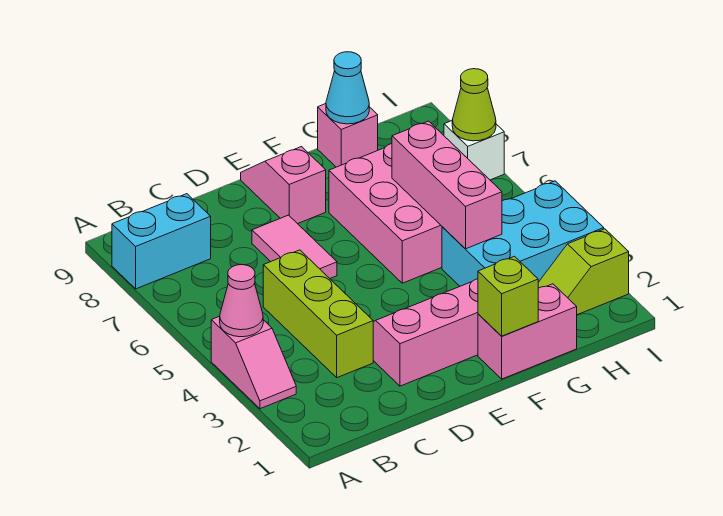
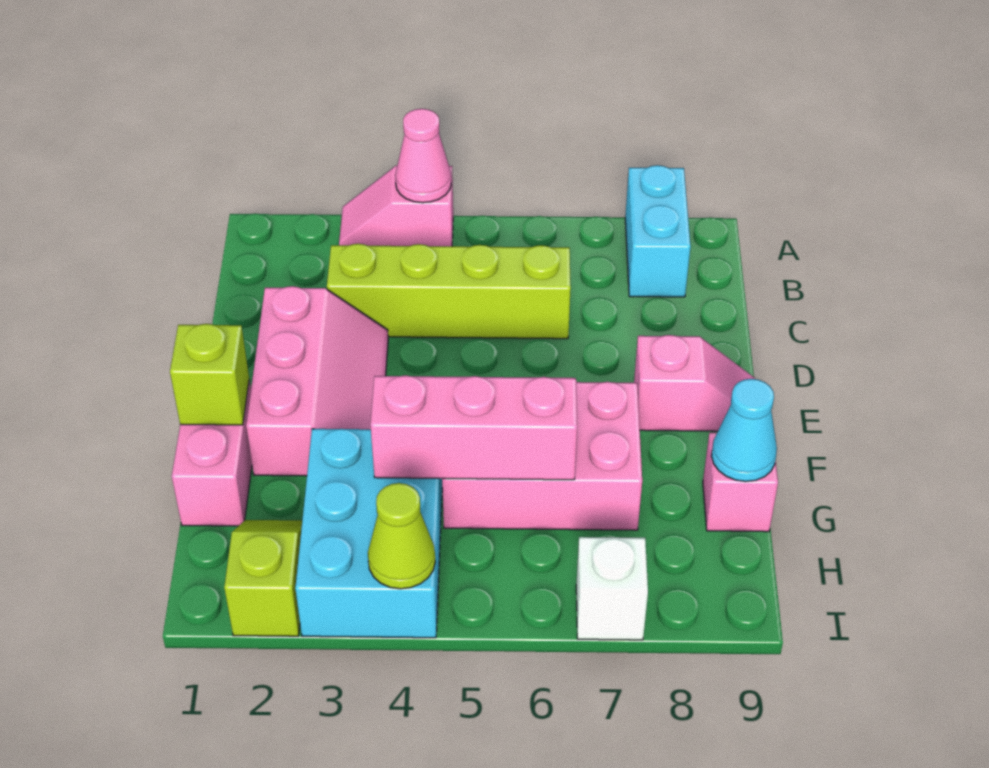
lime brick C3:C5 level 1 -> lime brick C3:C6 level 1
pink tile D6:D7 level 1 -> none
lime cone I7 level 2 -> lime cone I4 level 2

